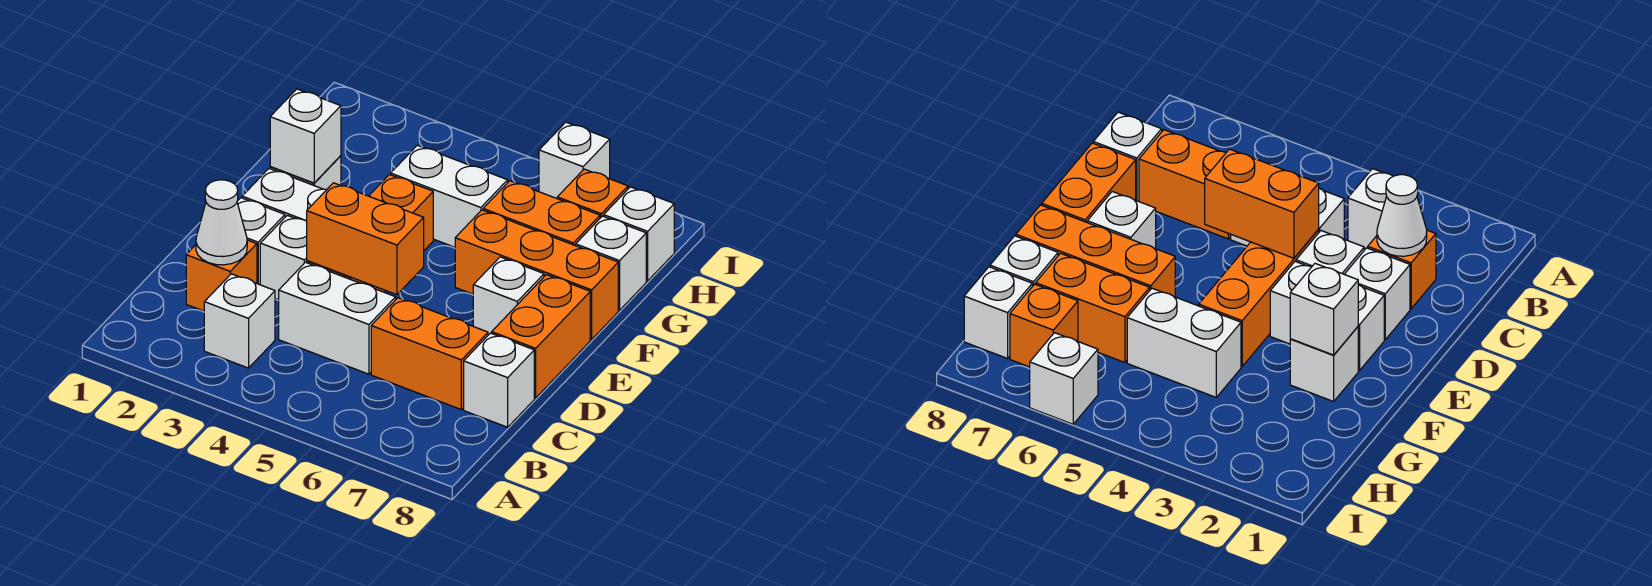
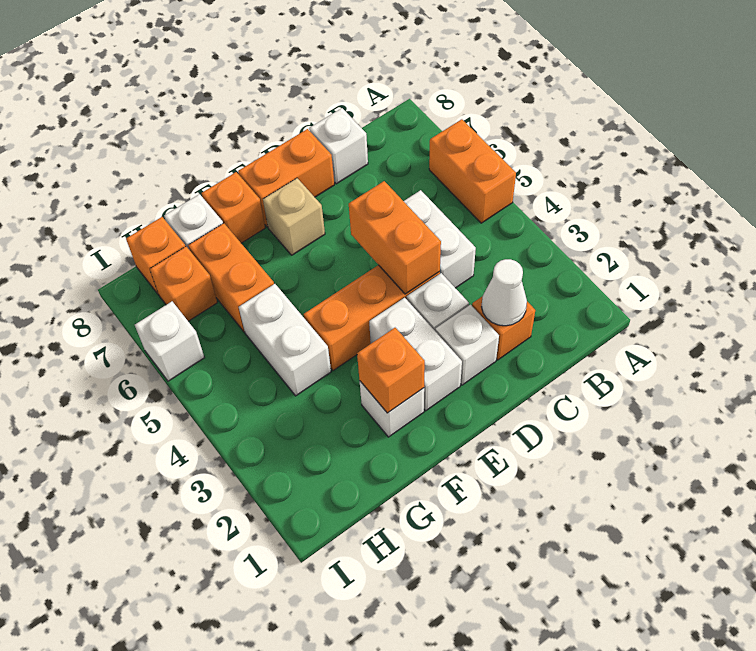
white brick B3 level 1 -> none
orange brick C6:C7 level 1 -> orange brick A5:A6 level 1
white brick E7 level 1 -> tan brick E7 level 1
white brick F2 level 2 -> orange brick F2 level 2
orange brick F6:F8 level 1 -> orange brick F8 level 1
white brick H8 level 1 -> orange brick H8 level 1

